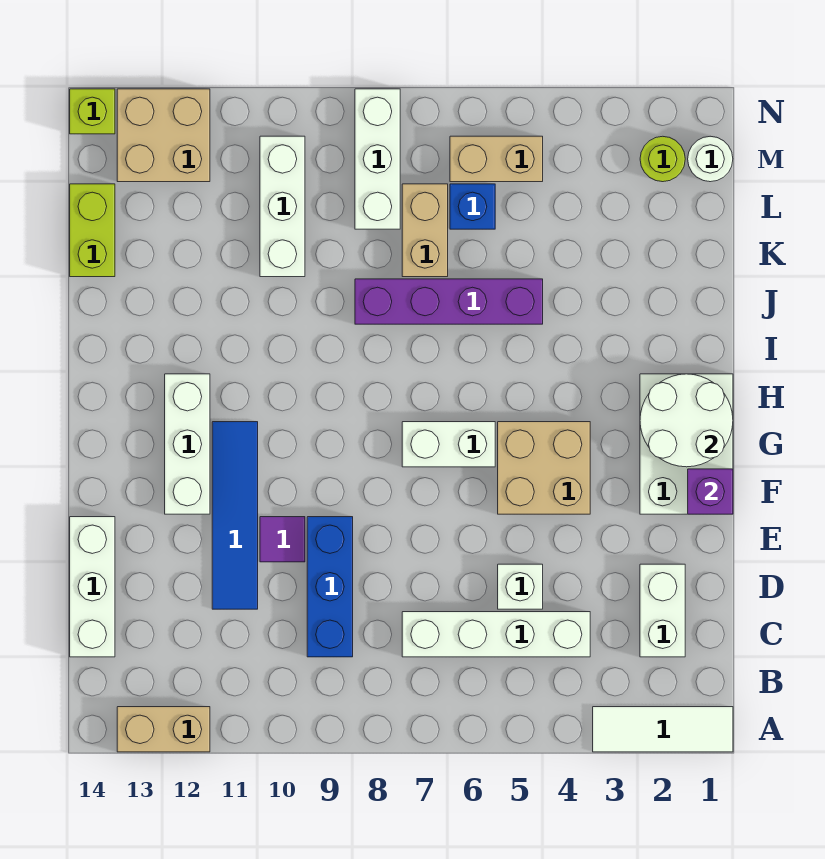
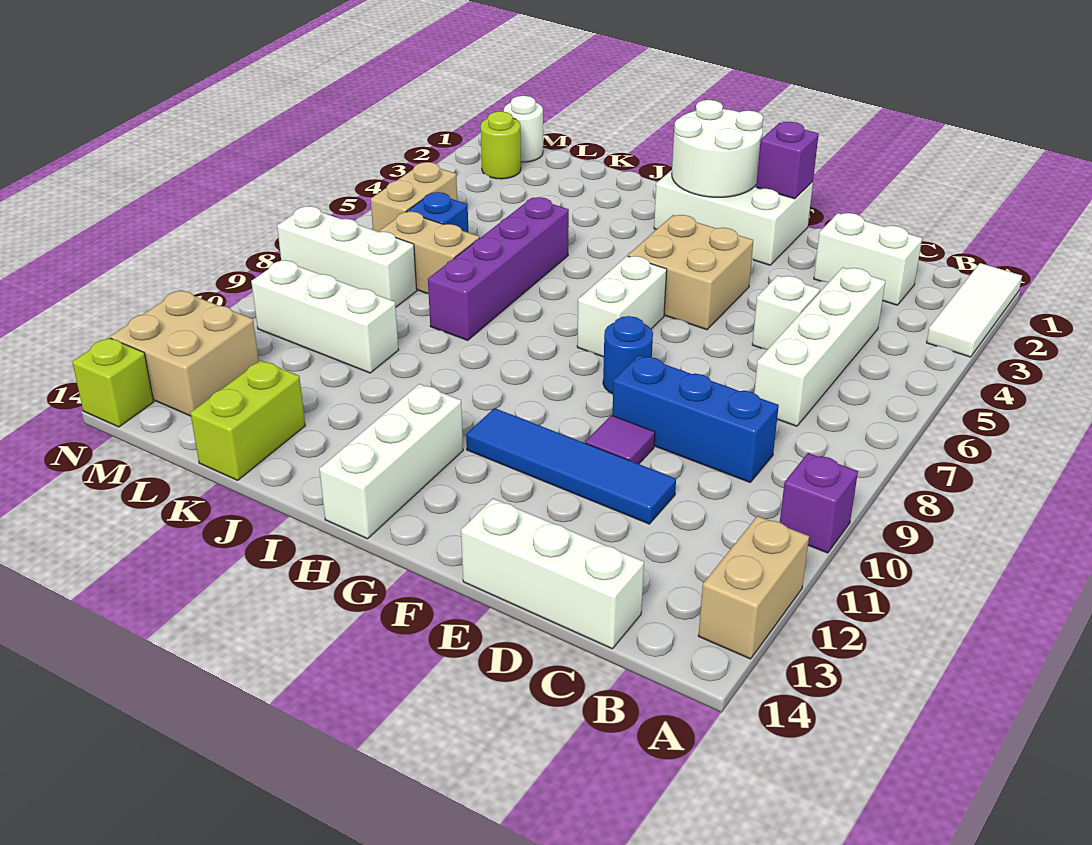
none -> purple brick A10 level 1
none -> blue round brick F8 level 1
white brick F12:H12 level 1 -> white brick H12:H14 level 1
lime brick K14:L14 level 1 -> lime brick K13:K14 level 1

